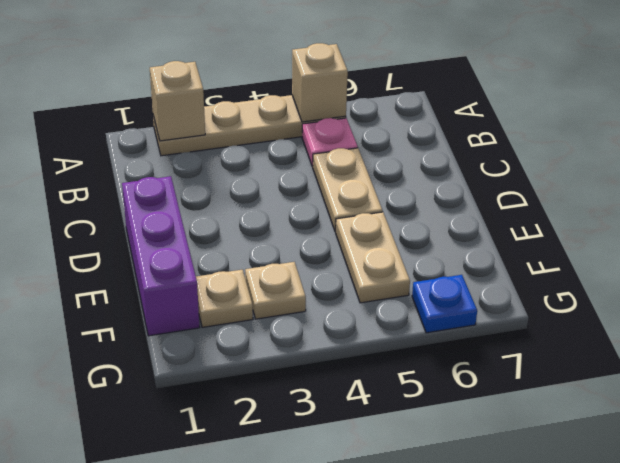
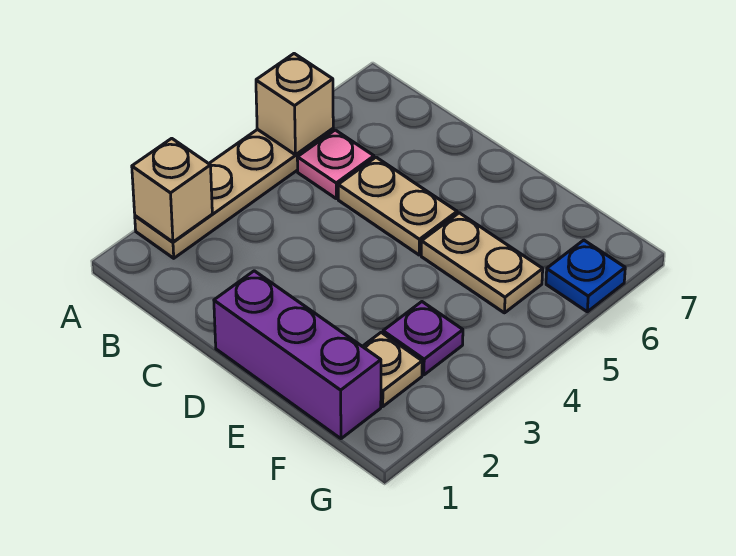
tan plate F3 level 1 -> purple plate F3 level 1

